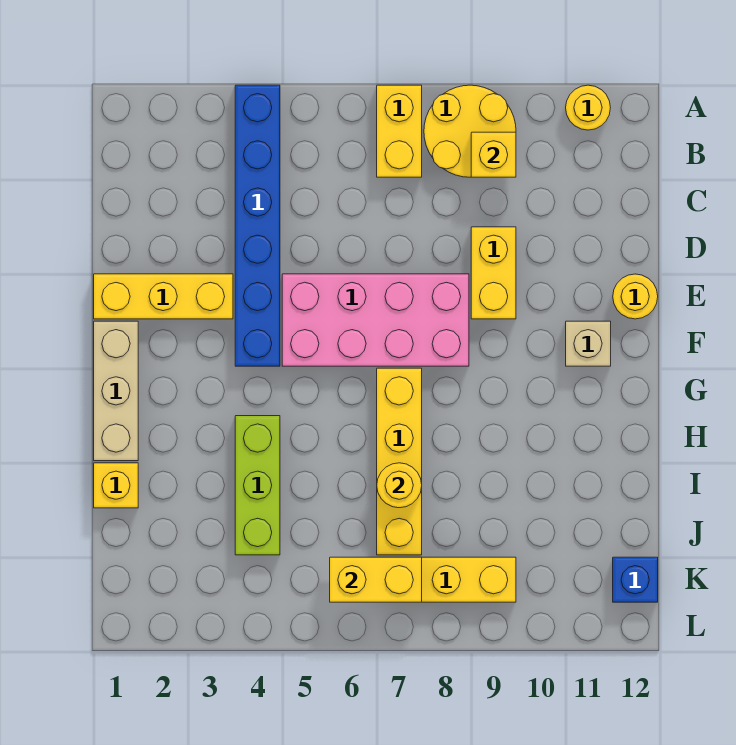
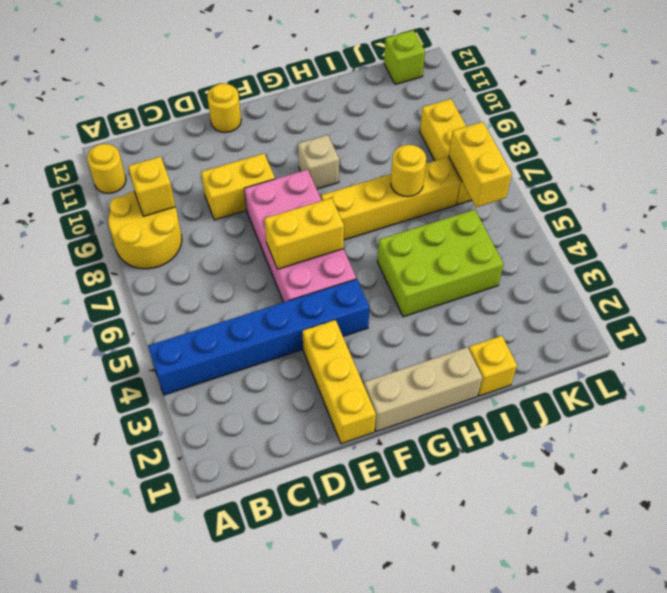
yellow brick A7:B7 level 1 -> yellow brick E6:F6 level 2
tan brick F11 level 1 -> tan brick G9 level 1
lime brick H4:J4 level 1 -> lime brick H4:J5 level 1
blue brick K12 level 1 -> lime brick K12 level 1

